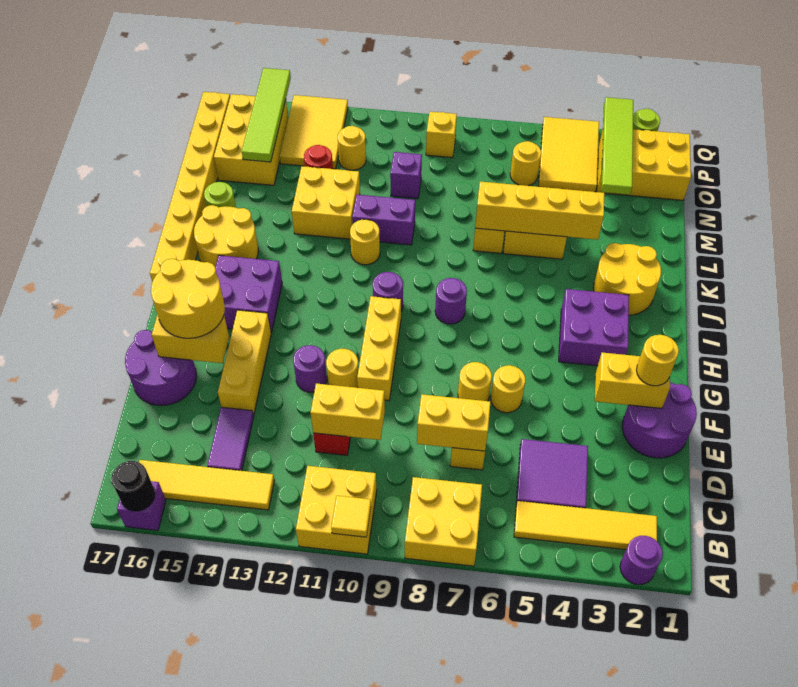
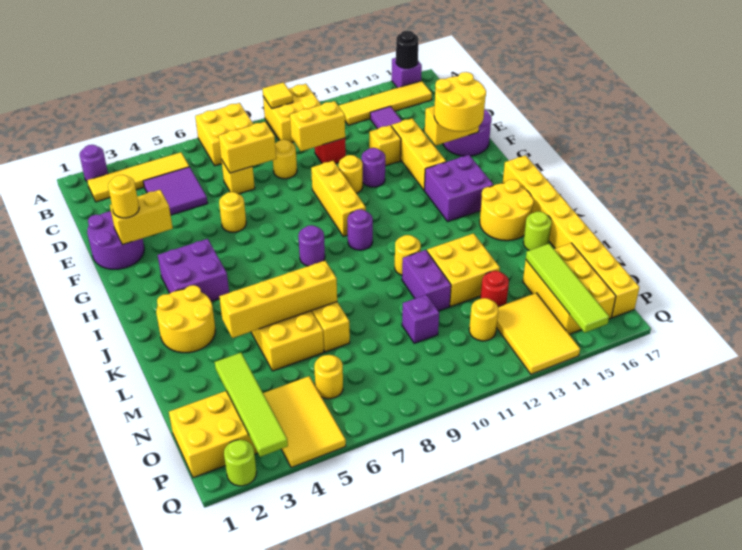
yellow round brick F7 level 1 -> yellow round brick D9 level 1
purple brick L10:L11 level 1 -> purple brick L11:M11 level 1
yellow brick P9 level 1 -> yellow brick E13 level 1

